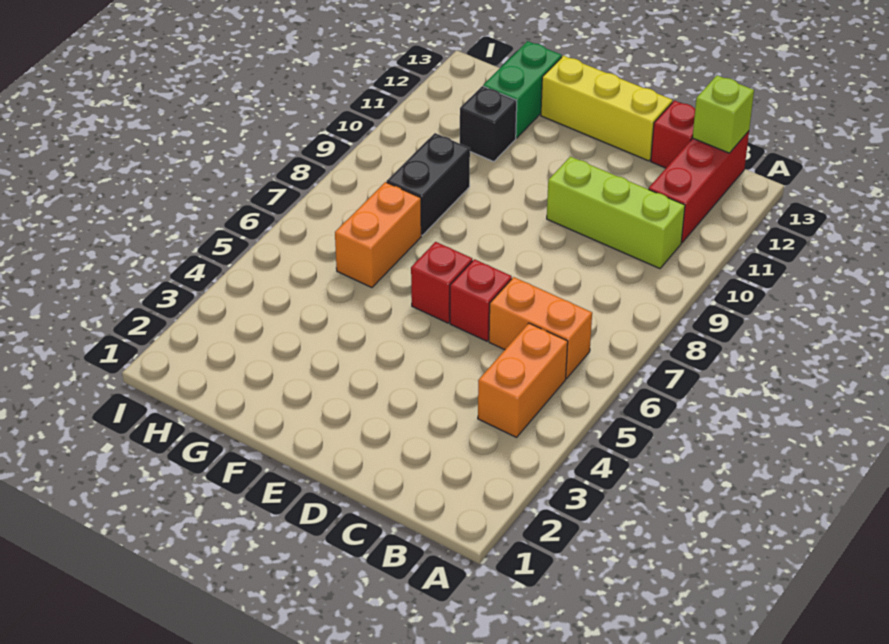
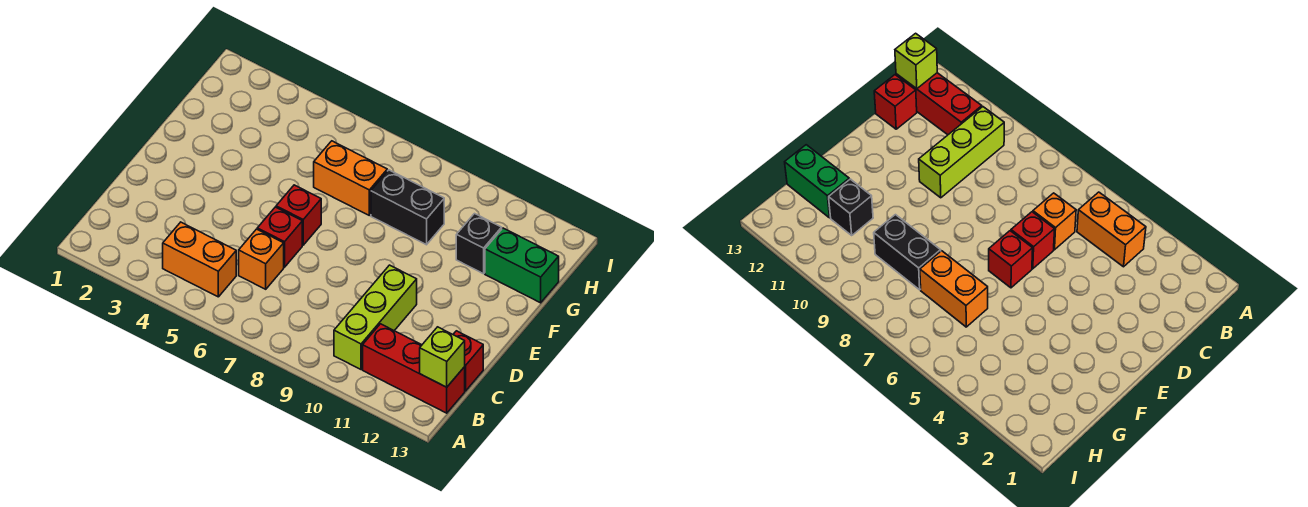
orange brick B6:C6 level 1 -> orange brick C6 level 1
yellow brick D13:F13 level 1 -> none

